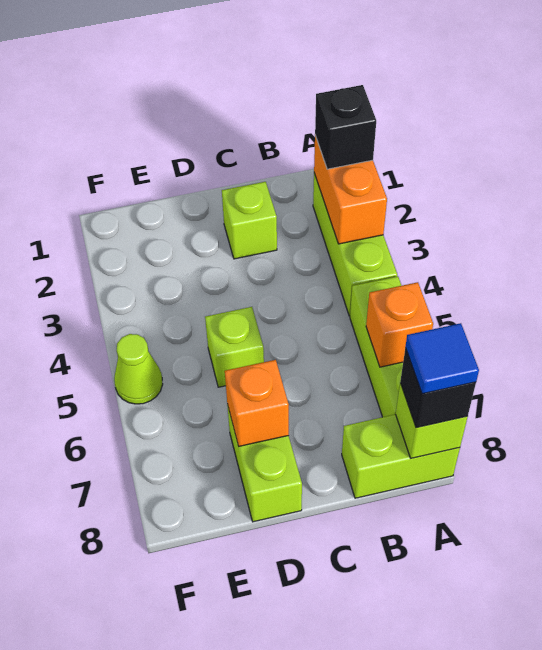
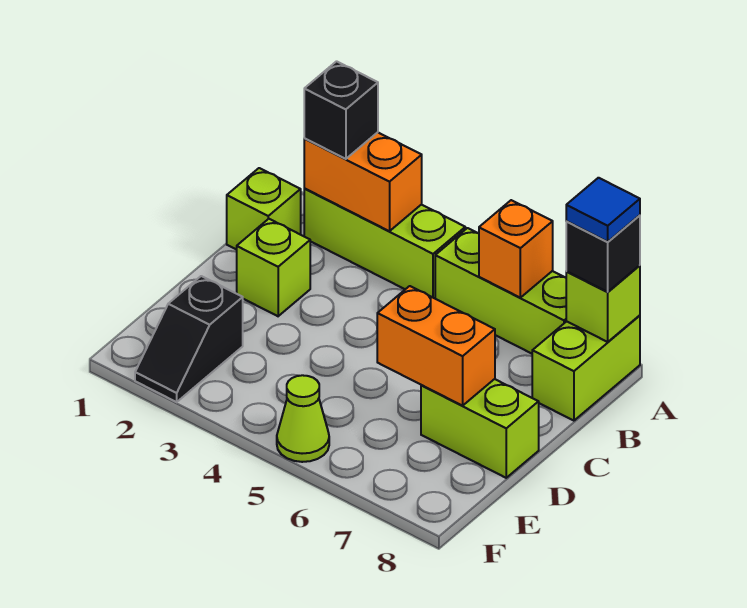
lime brick D5 level 1 -> lime brick B1 level 1
orange brick D7 level 2 -> orange brick D6:D7 level 2
none -> black slope E2:F2 level 1 top E

